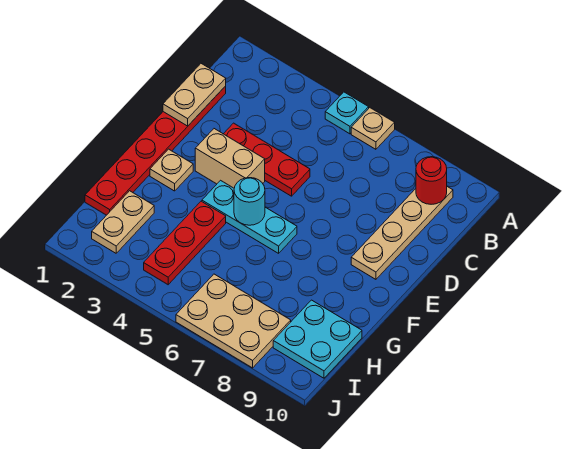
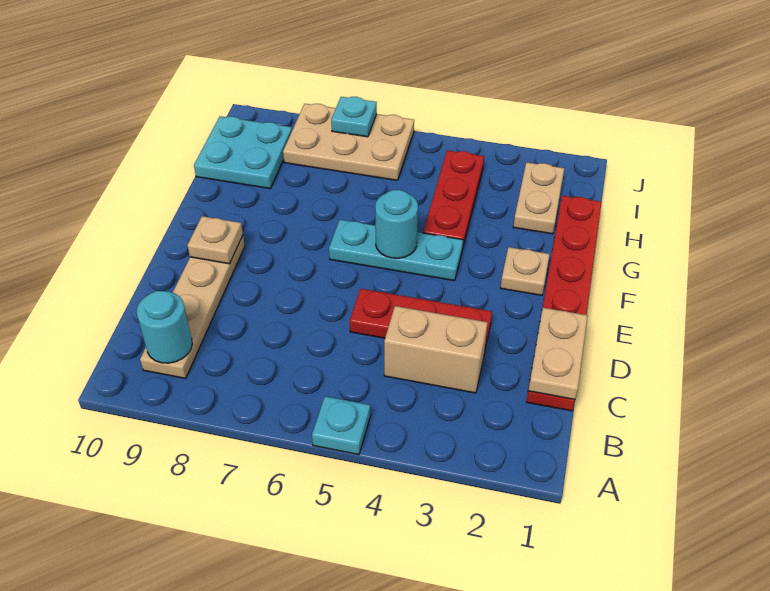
tan plate A6 level 1 -> tan plate E9 level 2
red round brick B9 level 2 -> cyan round brick B9 level 2
tan brick E3:E4 level 1 -> tan brick C3:C4 level 1
none -> cyan plate J7 level 2

